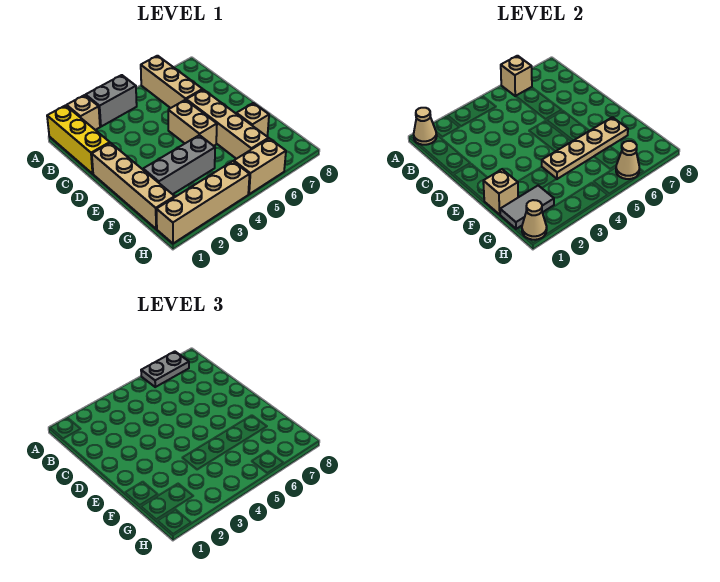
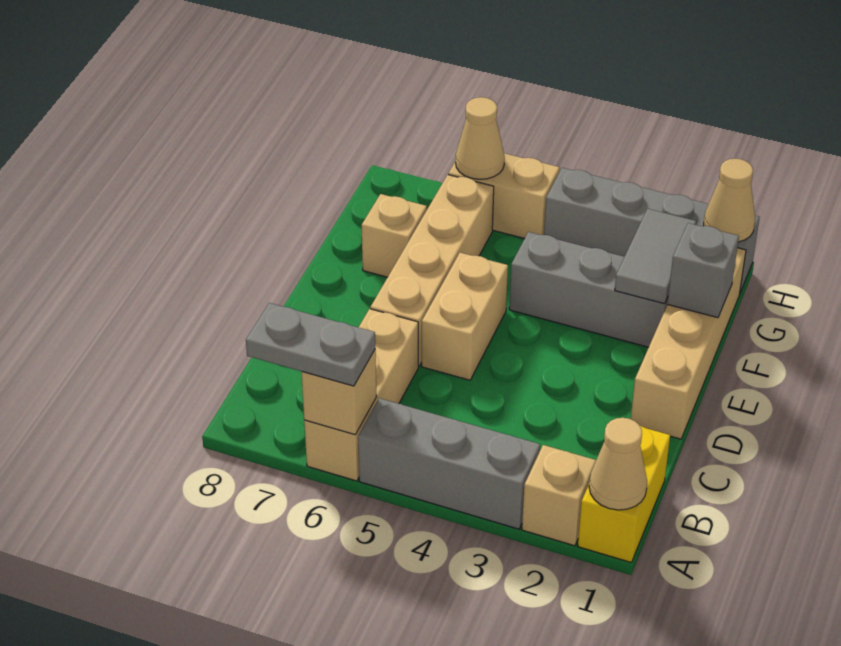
yellow brick A1:C1 level 1 -> yellow brick A1:B1 level 1
grey brick A3:A4 level 1 -> grey brick A3:A5 level 1
tan brick F1 level 2 -> grey brick F1 level 2
tan plate F4:F7 level 2 -> none
grey tile G1:G2 level 2 -> grey tile F2:G2 level 2
tan brick H1:H4 level 1 -> grey brick H1:H4 level 1

